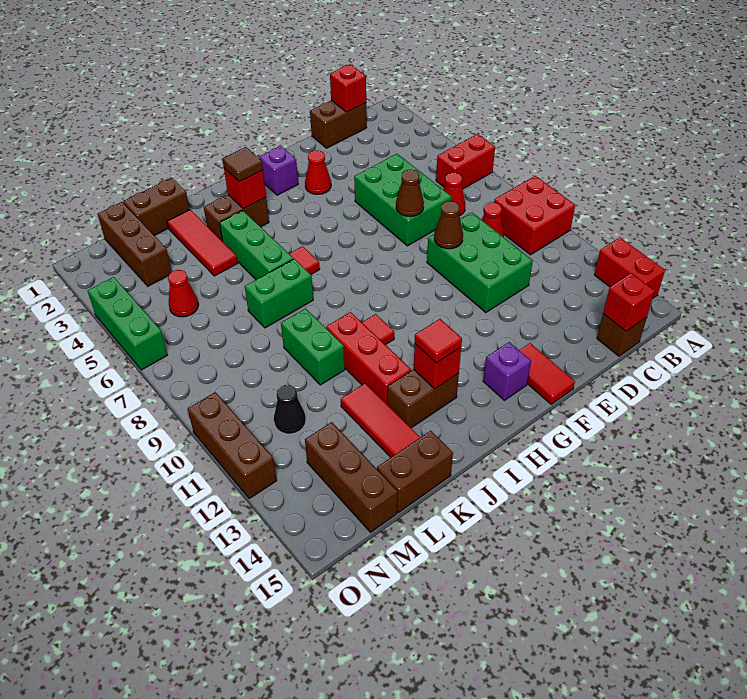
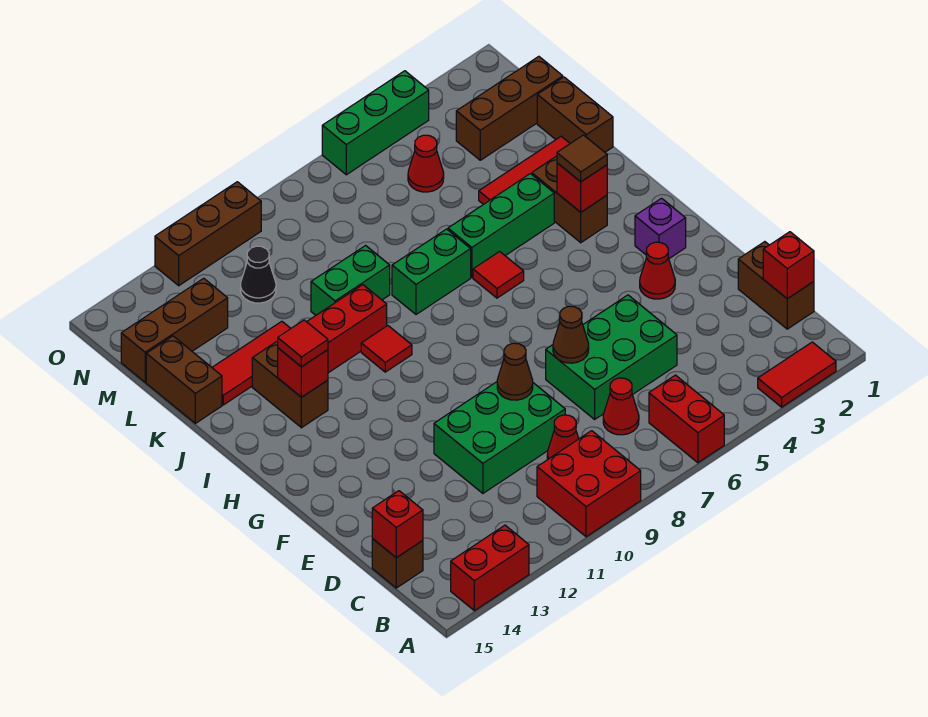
red tile F14:F15 level 1 -> red tile A2:A3 level 1
purple brick G14 level 1 -> none
green brick J7:K7 level 1 -> green brick J7:J8 level 1

